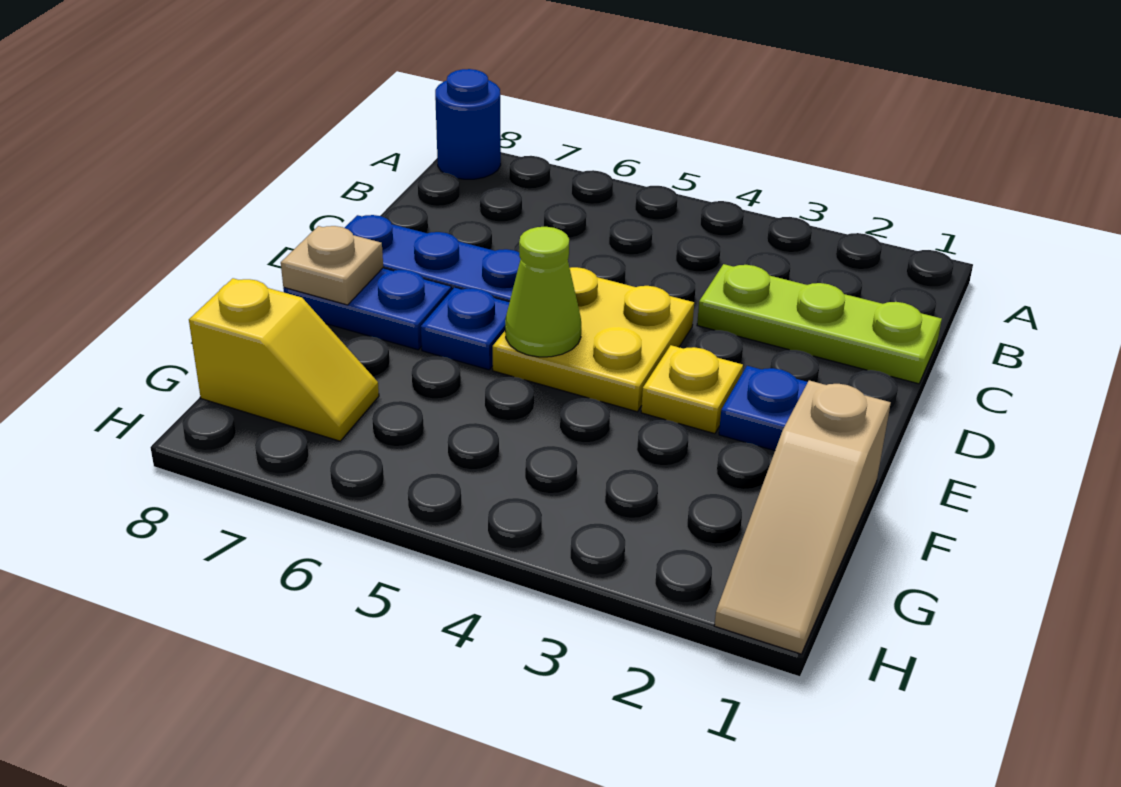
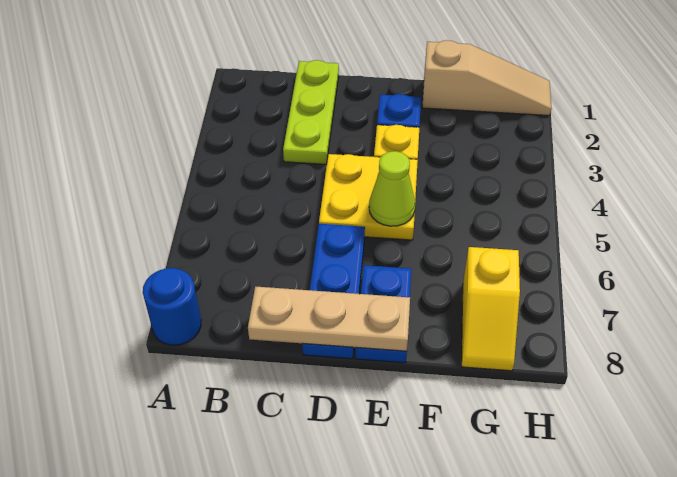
blue plate E6 level 1 -> none
tan plate E8 level 2 -> tan plate C8:E8 level 2
yellow slope G7:G8 level 1 top 8 -> yellow slope G7:G8 level 1 top 7

